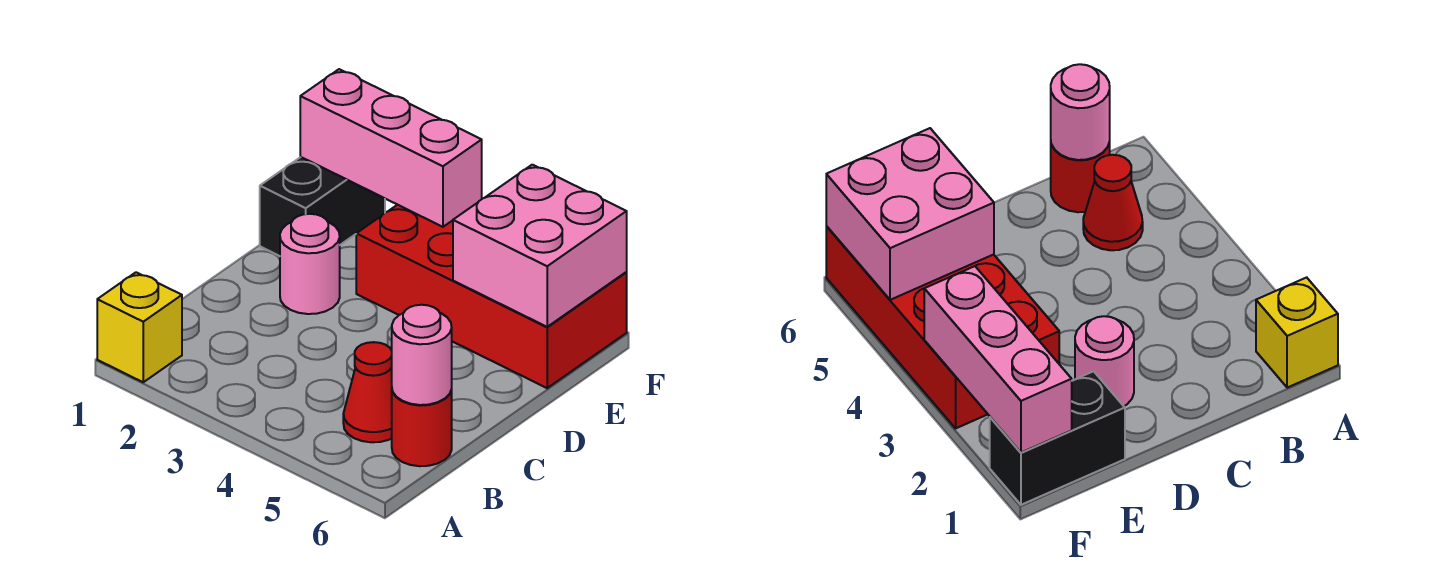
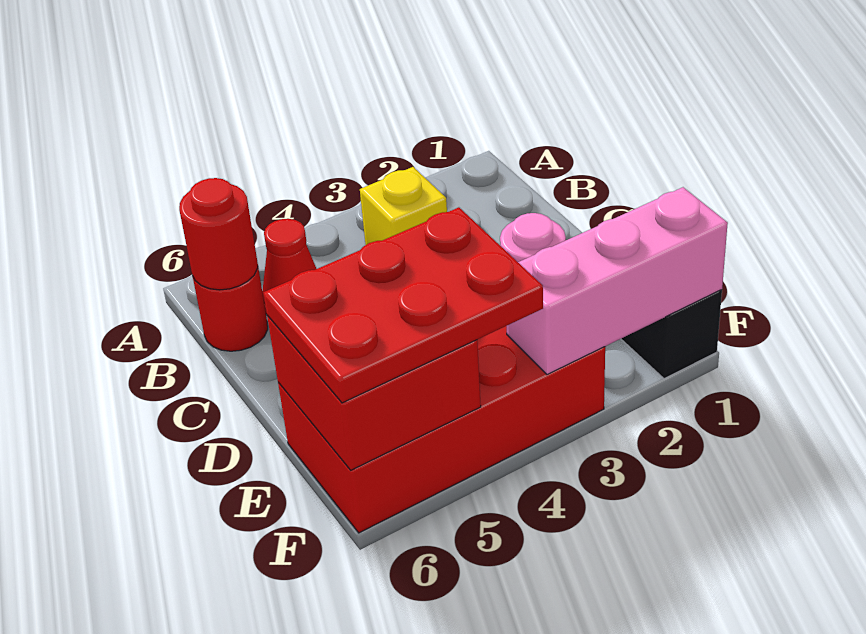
yellow brick A1 level 1 -> yellow brick B3 level 1
pink round brick B6 level 2 -> red round brick B6 level 2
none -> red plate E4:F6 level 3
pink brick E5:F6 level 2 -> red brick E5:F6 level 2

